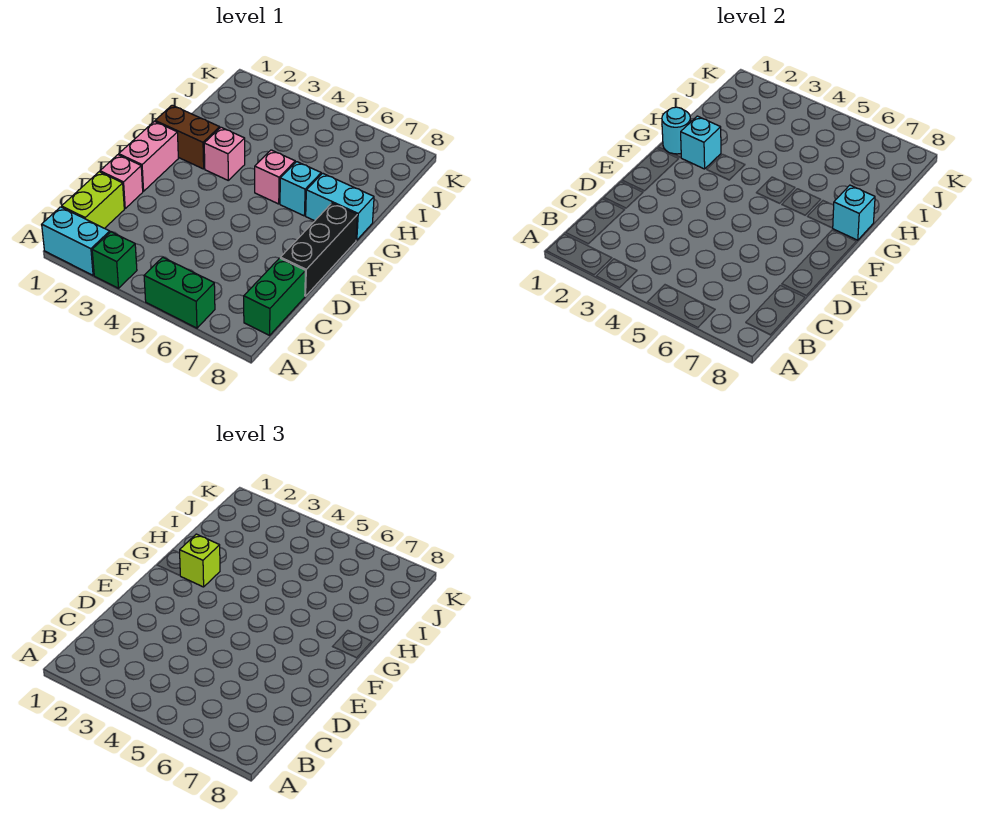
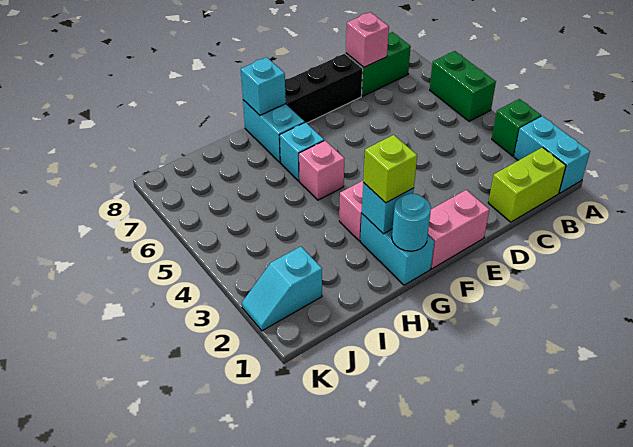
pink brick D1 level 1 -> pink brick C8 level 2
brown brick G1:G2 level 1 -> cyan brick G1:G2 level 1
none -> cyan slope J2:K2 level 1 top J

